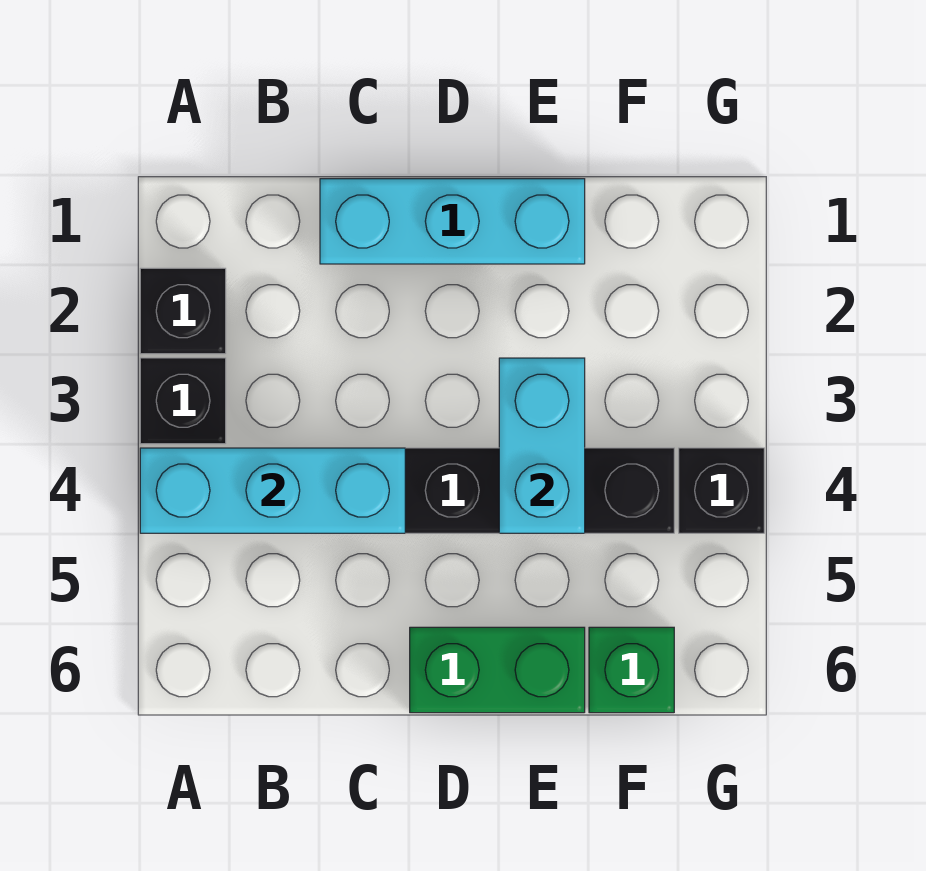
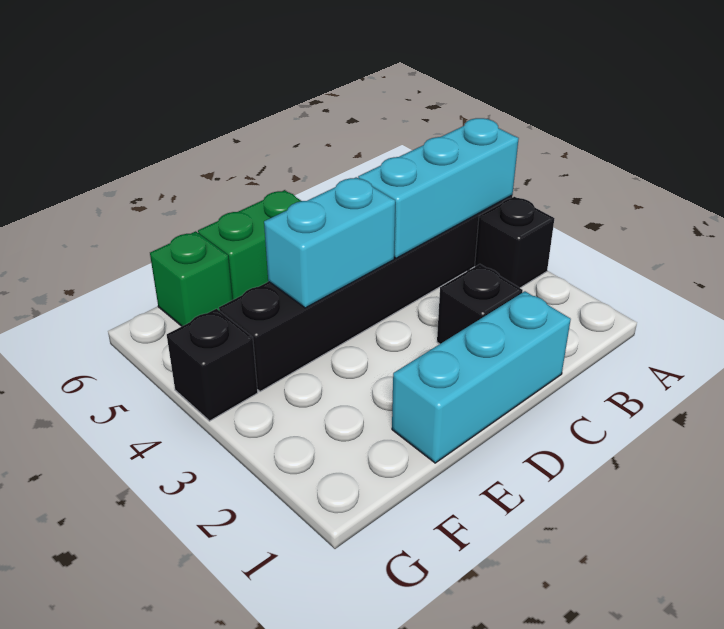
black brick A2 level 1 -> black brick C2 level 1
cyan brick E3:E4 level 2 -> cyan brick D4:E4 level 2

